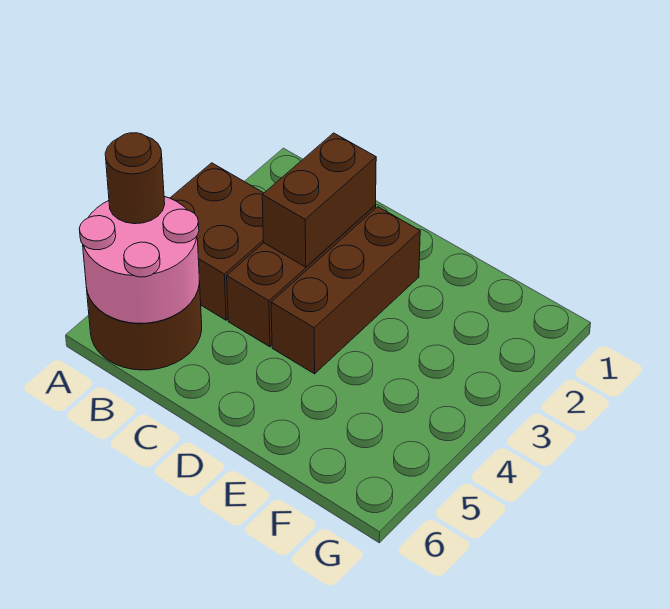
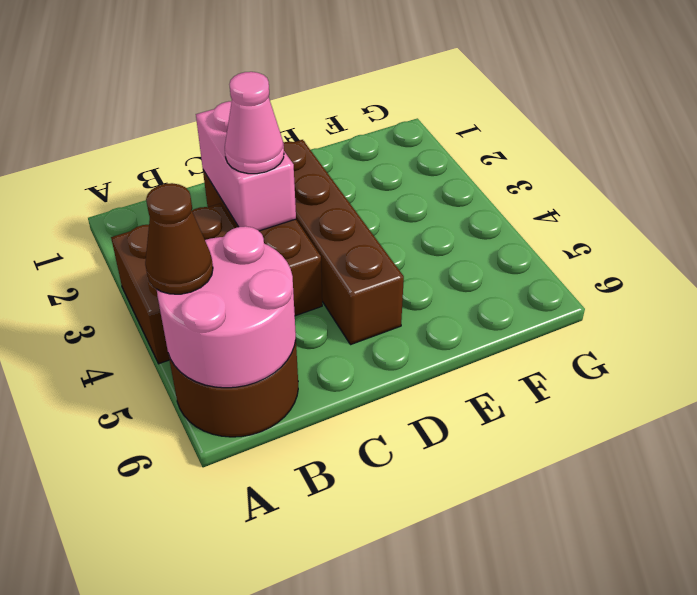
brown round brick A5 level 3 -> brown cone A5 level 3
brown brick C2:C3 level 2 -> pink brick C2:C3 level 2
none -> pink cone C3 level 3
brown brick D2:D4 level 1 -> brown brick D2:D5 level 1

